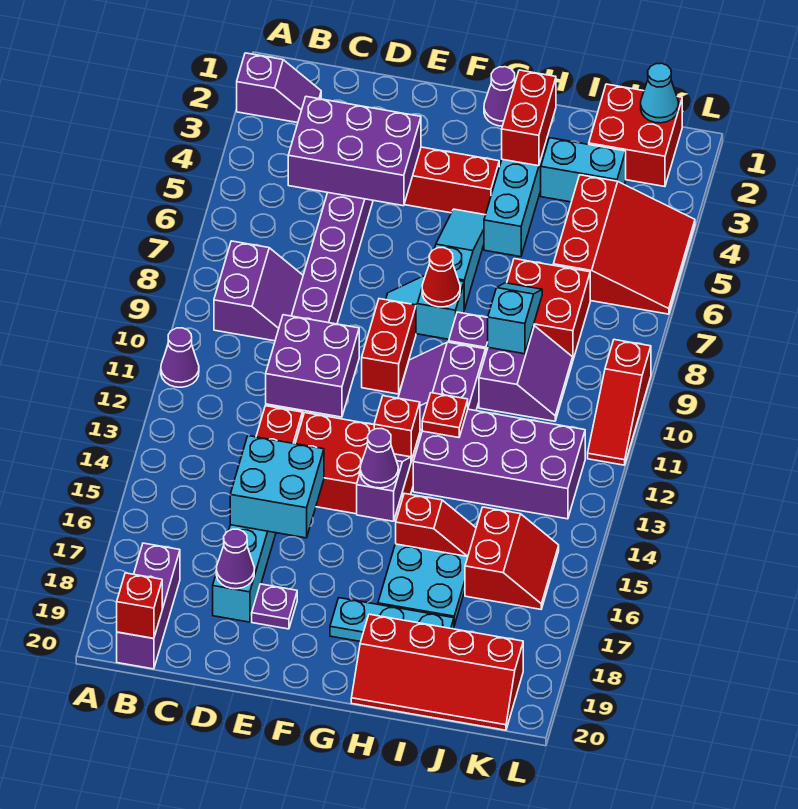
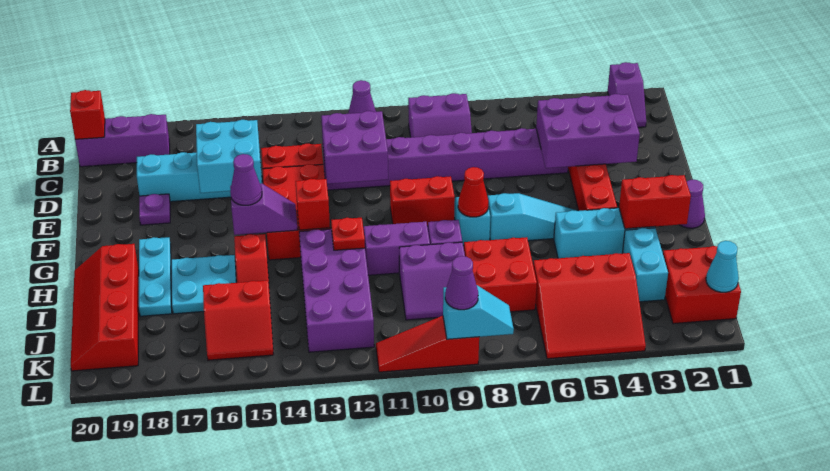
purple brick C4:E5 level 2 -> purple brick D3:E5 level 2
purple cone D18 level 2 -> purple cone L9 level 3
cyan slope I8:I9 level 2 top 9 -> cyan slope L8:L9 level 2 top 9

